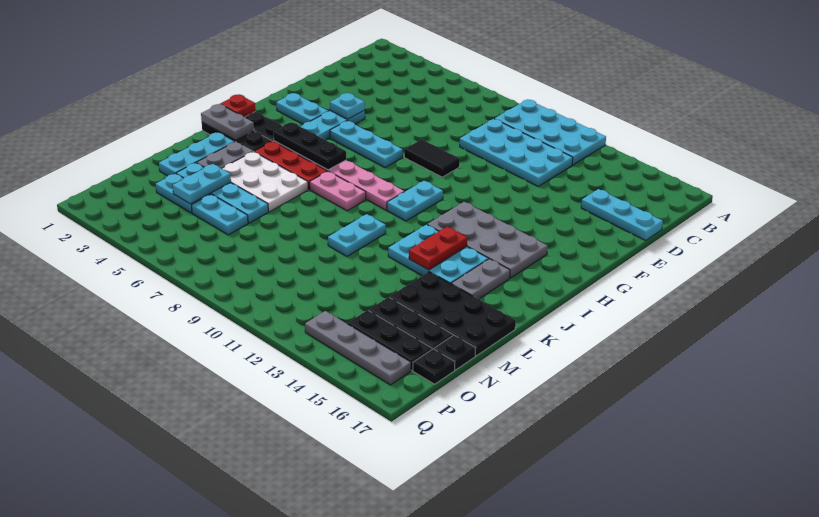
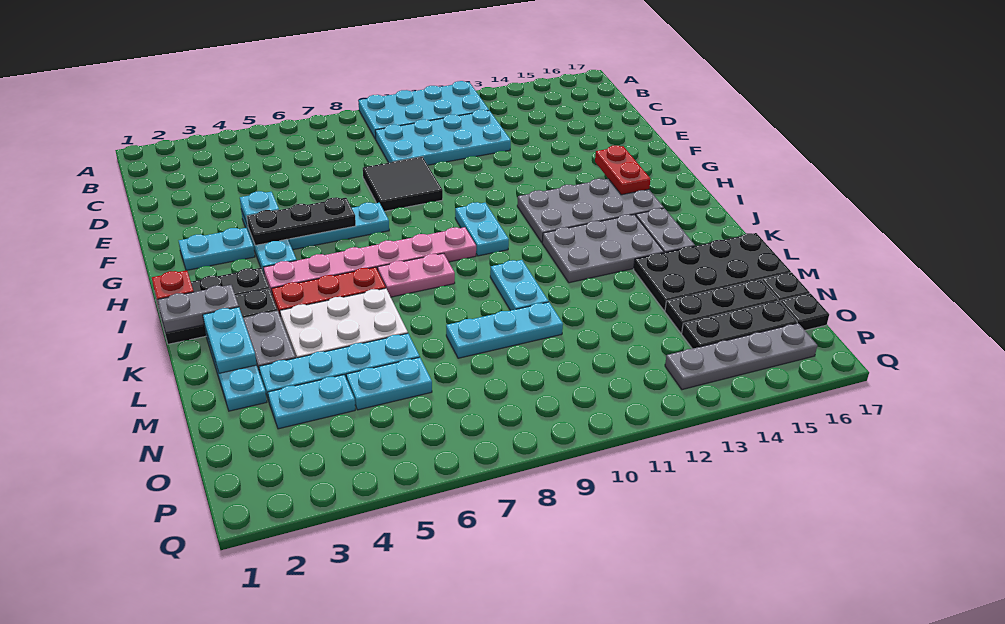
cyan plate D15:D17 level 1 -> cyan plate M8:M10 level 1
black tile F8:F9 level 1 -> black tile E8:F9 level 1
black plate I4:I6 level 2 -> black plate G4:G6 level 2
cyan plate J12:K14 level 1 -> grey plate J12:K14 level 1
red plate J13:K13 level 2 -> red plate G15:H15 level 2
cyan plate M4:N4 level 2 -> cyan plate K2:L2 level 2

